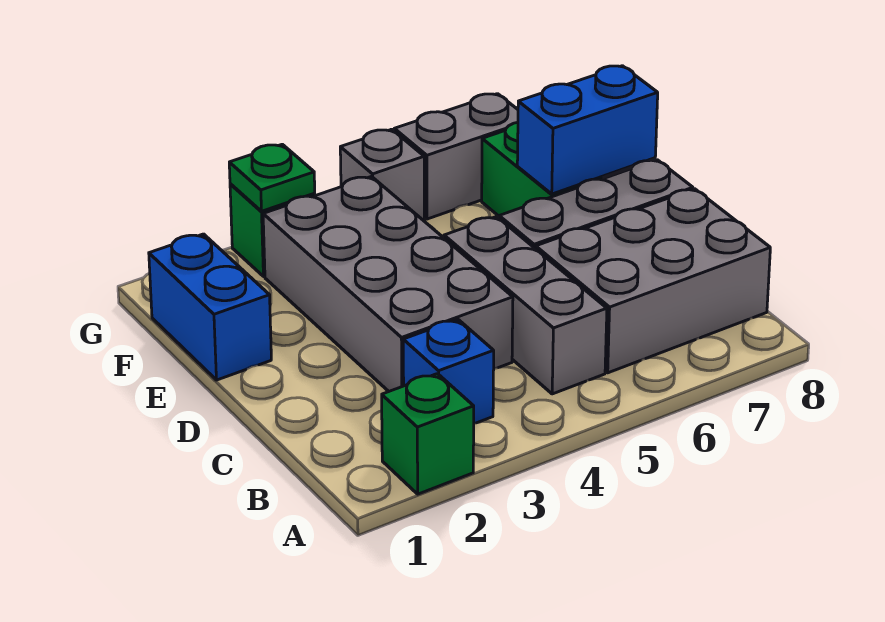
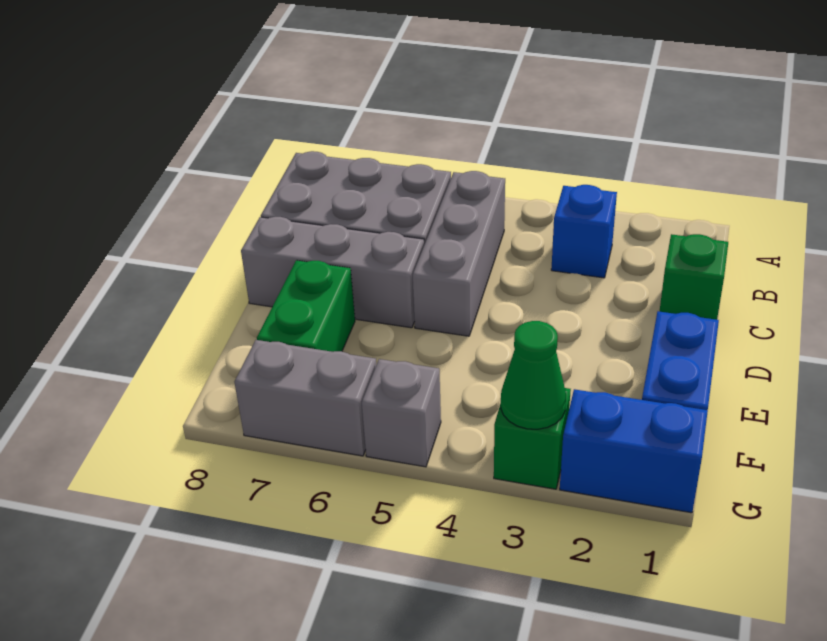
green brick A2 level 1 -> green brick C1 level 1
grey brick C3:F4 level 1 -> none
blue brick E7:E8 level 2 -> blue brick G1:G2 level 1
green plate G3 level 2 -> green cone G3 level 2

